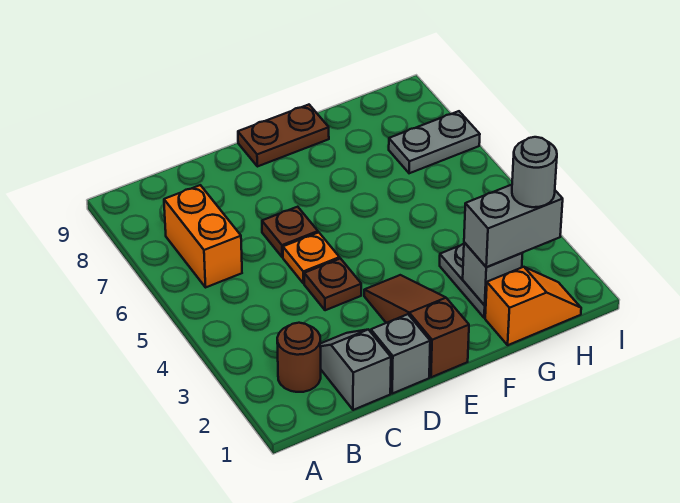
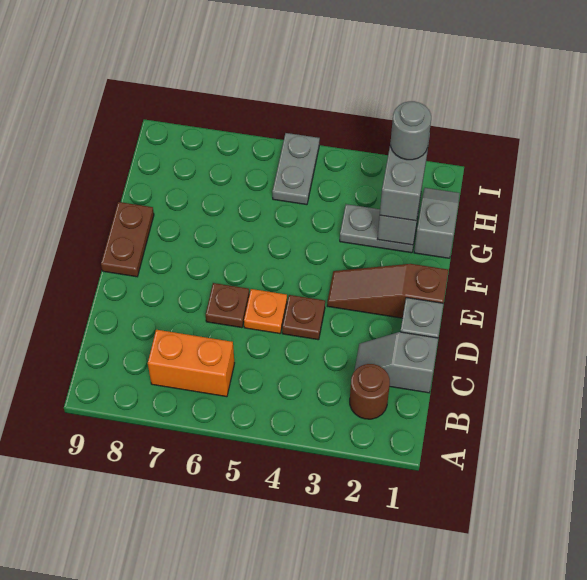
orange slope G1:H1 level 1 top G -> grey slope G1:H1 level 1 top G
grey plate H7:I7 level 1 -> grey plate H5:I5 level 1

